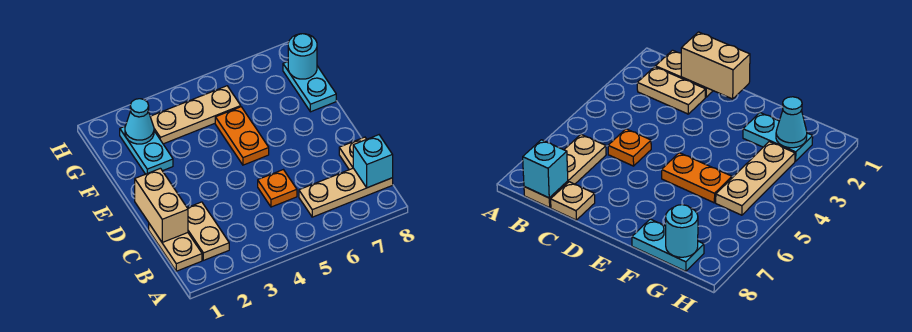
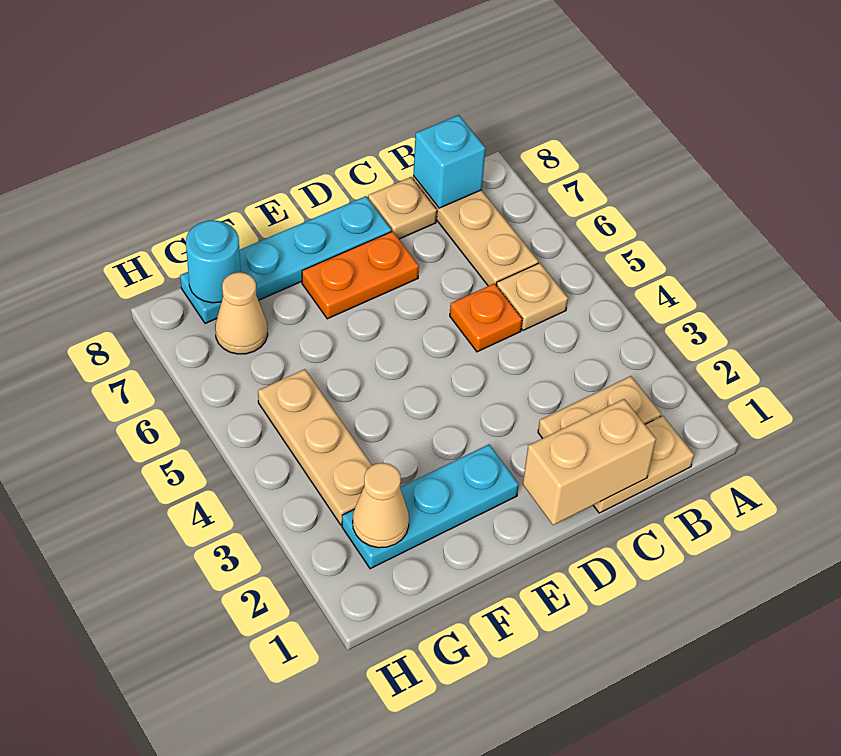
none -> tan plate B5 level 1
orange plate E5:F5 level 1 -> orange plate D7:E7 level 1
cyan plate F2:G2 level 1 -> cyan plate E2:G2 level 1
cyan plate F8:G8 level 1 -> cyan plate D8:G8 level 1
cyan cone G2 level 2 -> tan cone G2 level 2
none -> tan cone G7 level 1

